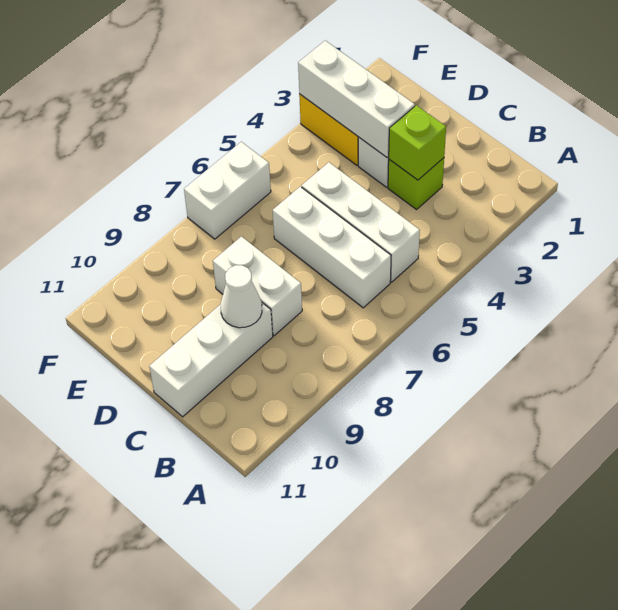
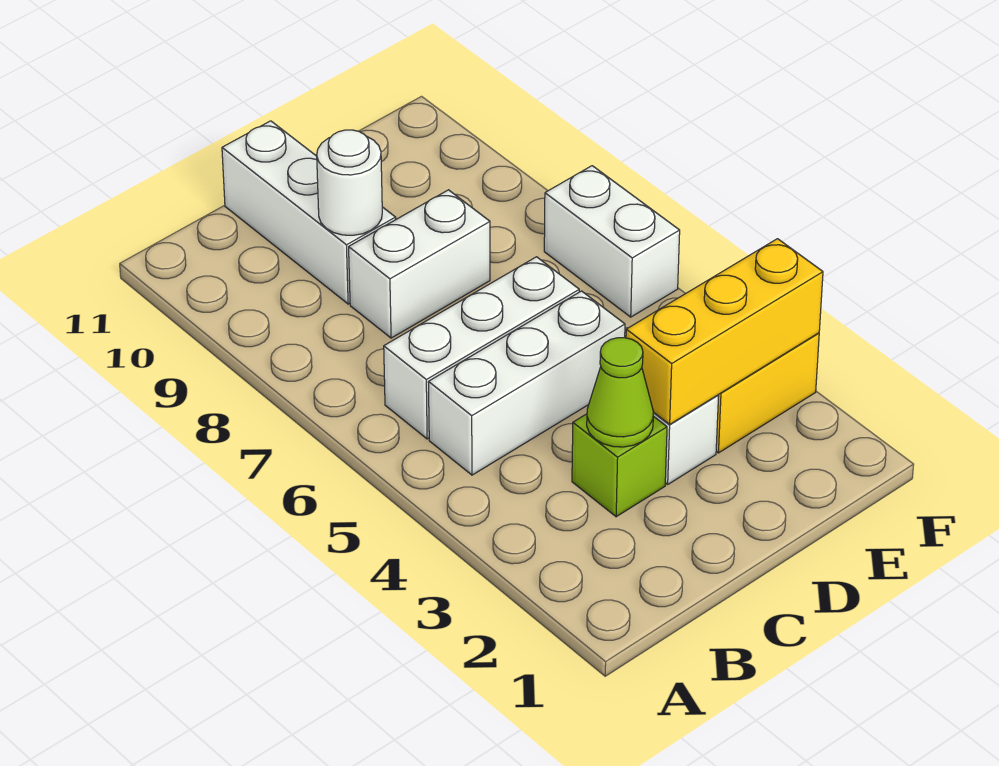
lime brick C3 level 2 -> lime cone C3 level 2
white cone C9 level 2 -> white round brick C9 level 2
white brick D3:F3 level 2 -> yellow brick D3:F3 level 2

